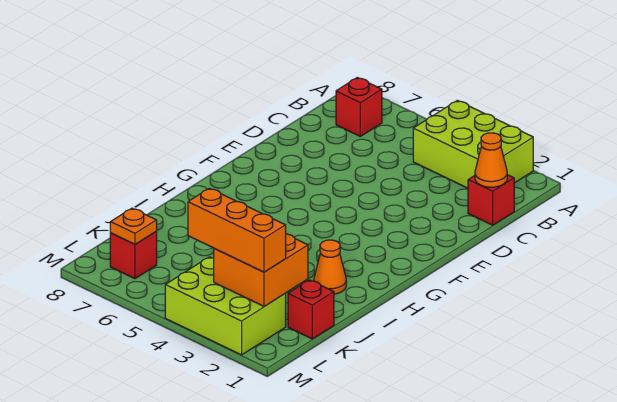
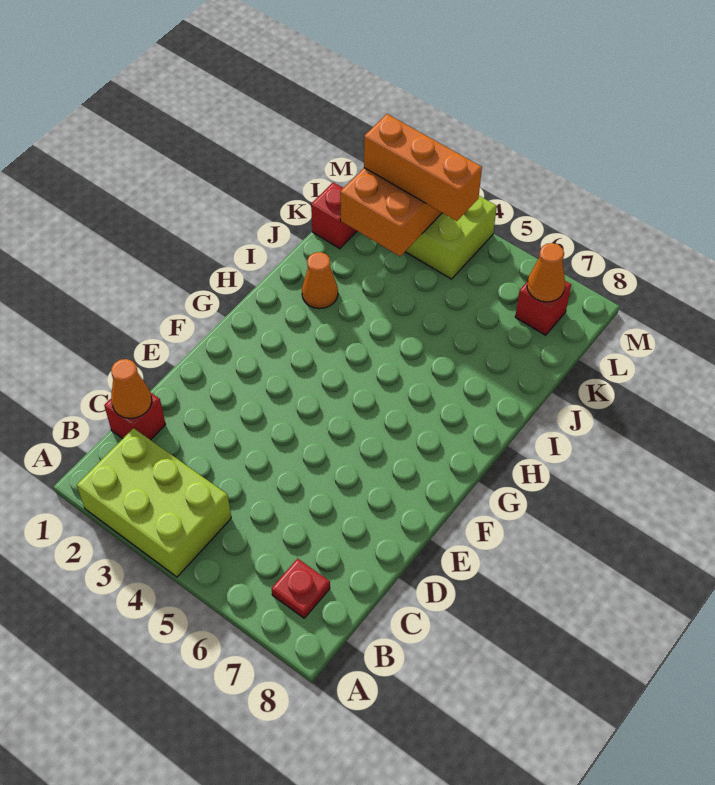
red brick B7 level 1 -> red plate B7 level 1
orange plate L7 level 2 -> orange cone L7 level 2

